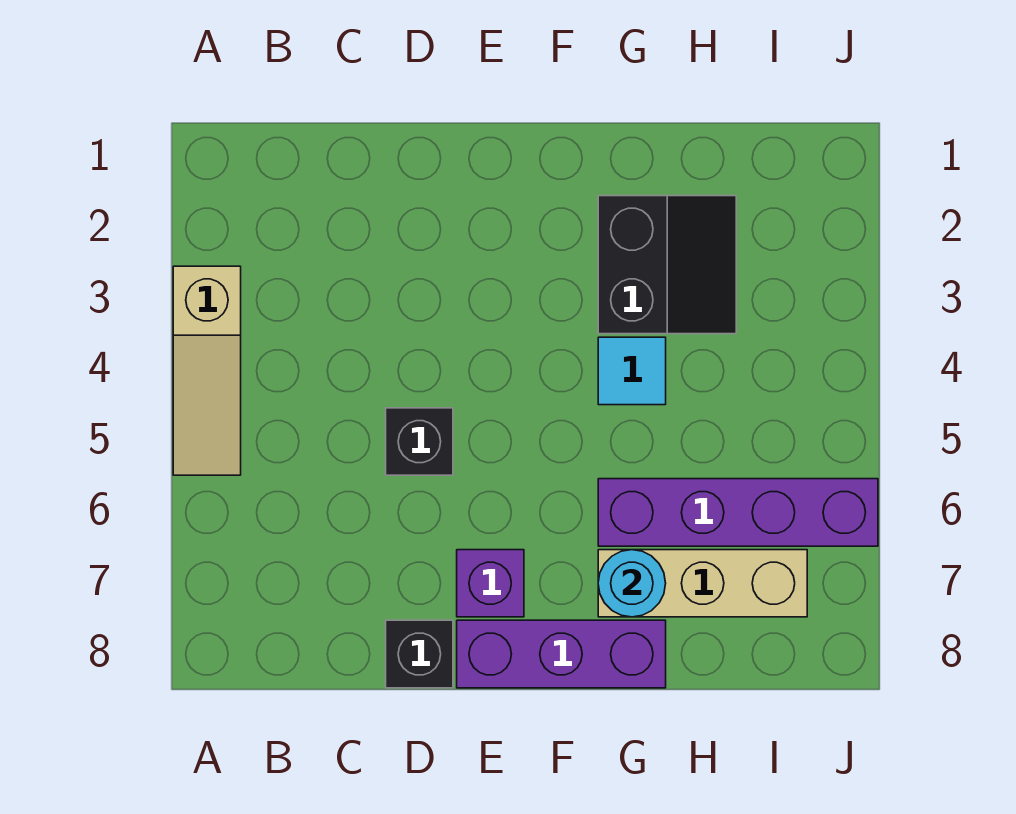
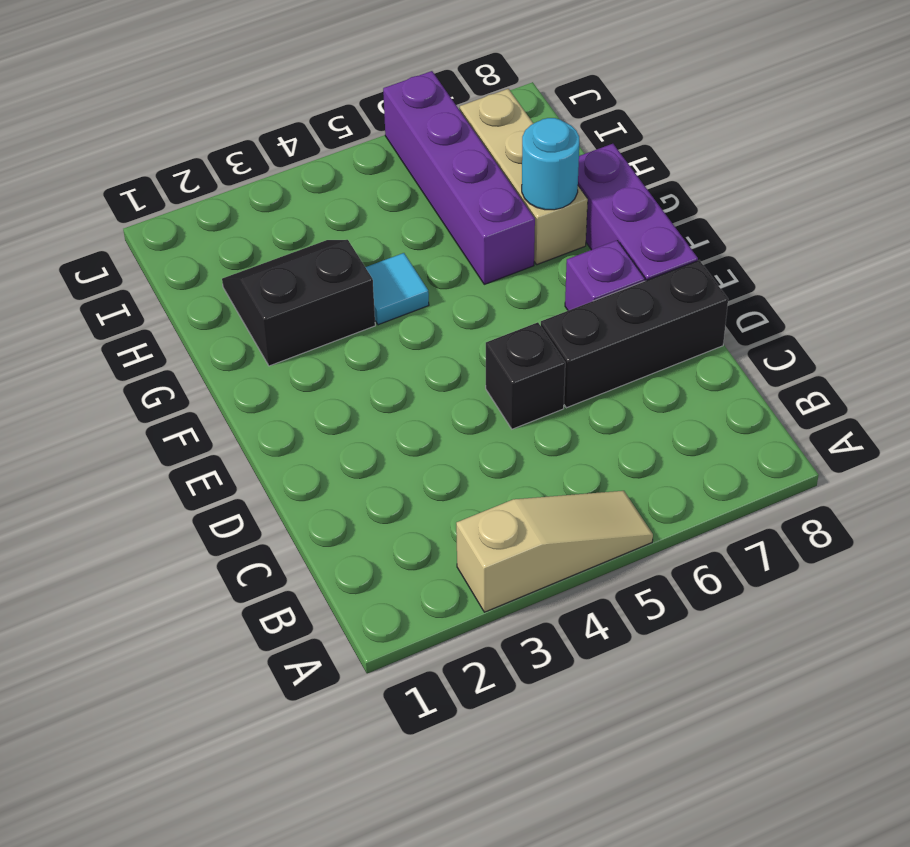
black brick D8 level 1 -> black brick D6:D8 level 1

